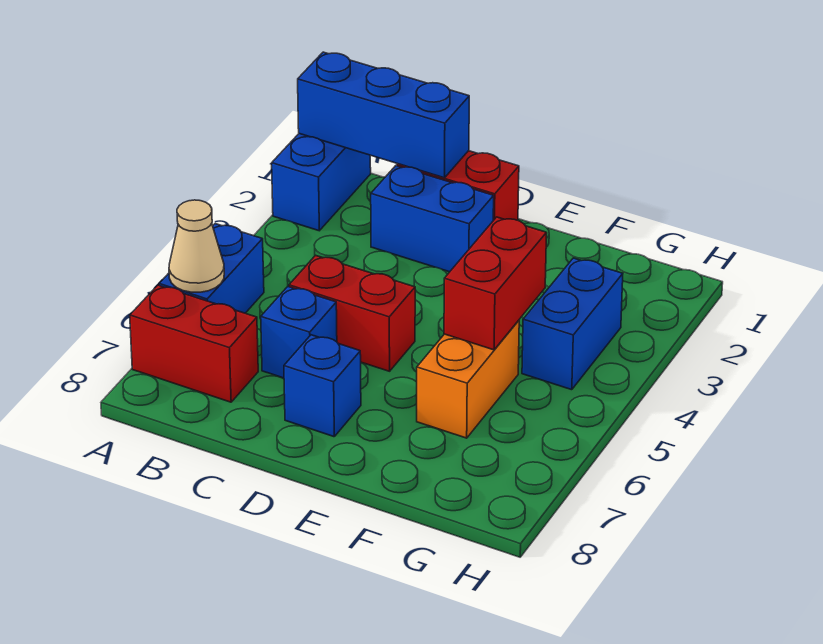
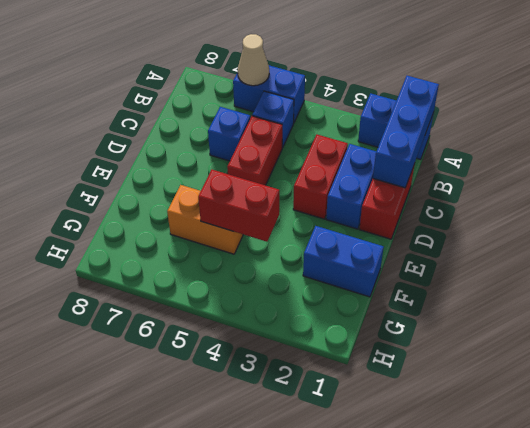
red brick A7:B7 level 1 -> red brick C3:D3 level 1
blue brick D7 level 1 -> blue brick B5 level 1
blue brick G3:G4 level 1 -> blue brick F1:F2 level 1

